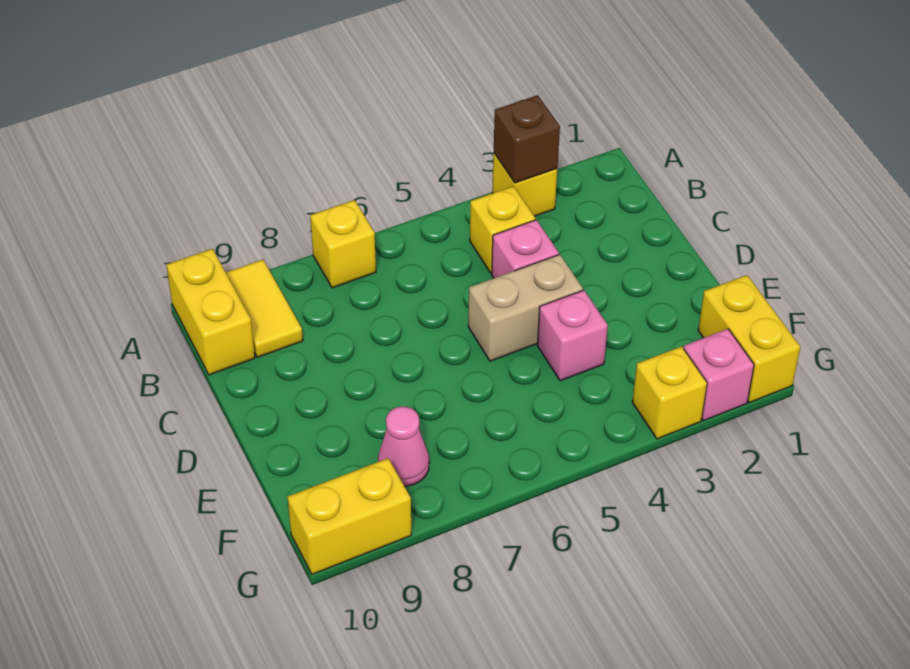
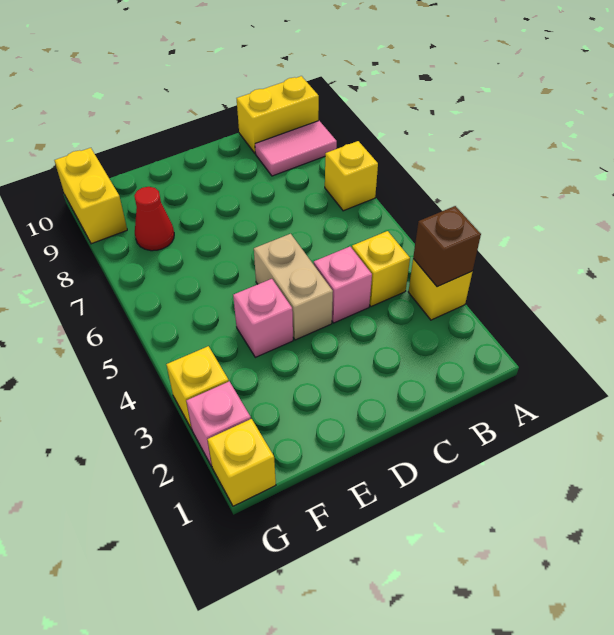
yellow tile A9:B9 level 1 -> pink tile A9:B9 level 1
yellow brick F1:G1 level 1 -> yellow brick G1 level 1
pink cone F8 level 1 -> red cone F8 level 1

